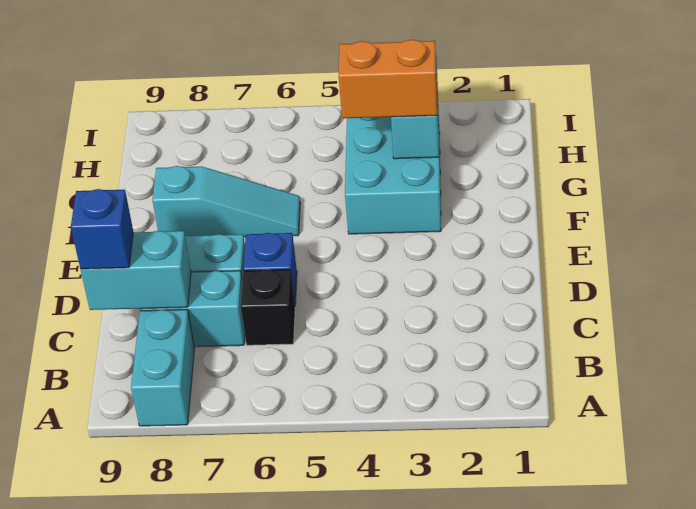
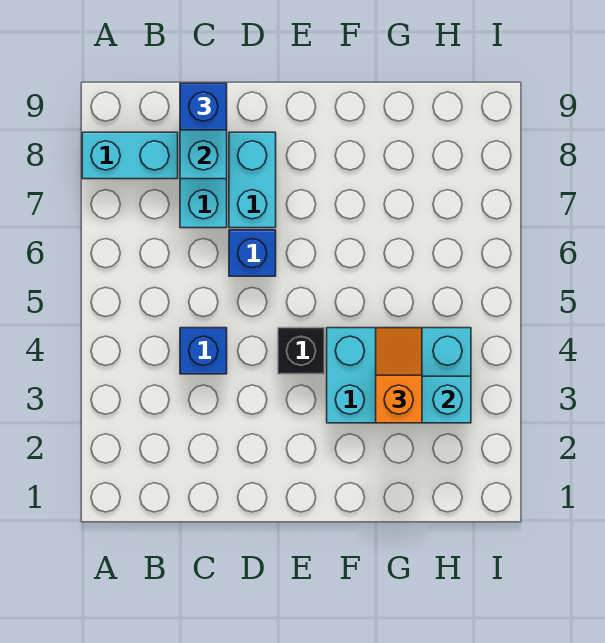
none -> blue brick C4 level 1
black brick C6 level 1 -> black brick E4 level 1
cyan slope F6:F8 level 1 top 8 -> none
orange brick G3:G4 level 3 -> orange slope G3:G4 level 3 top 3

